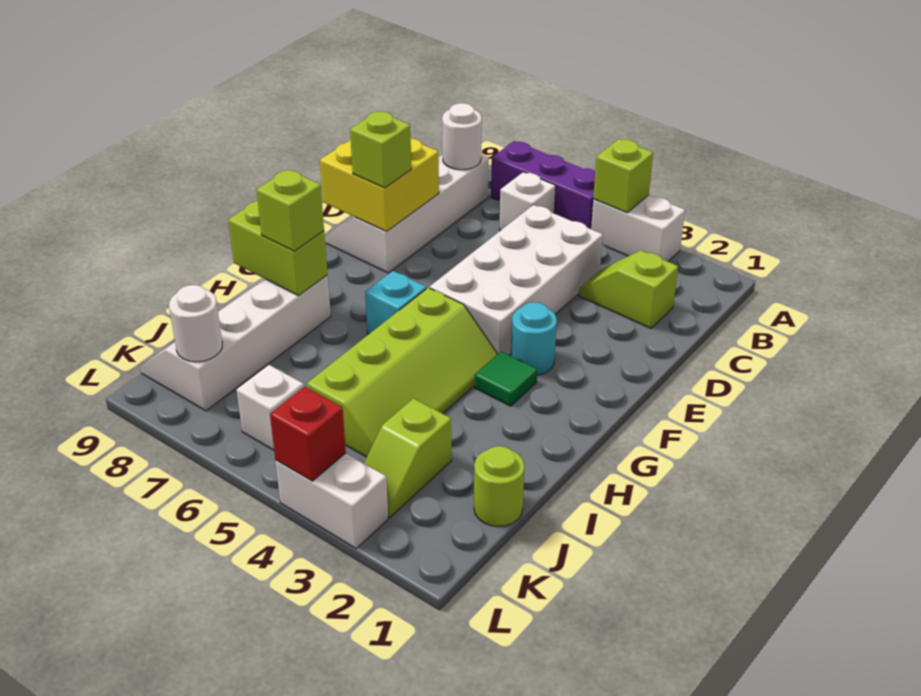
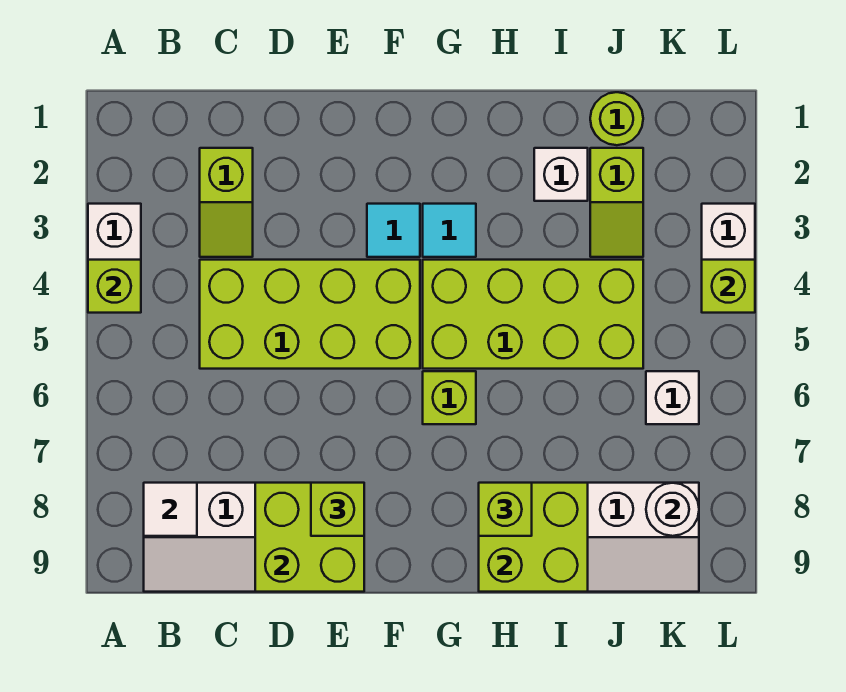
purple brick A5:A7 level 1 -> none
white brick B6 level 1 -> white brick I2 level 1
white round brick B8 level 2 -> white tile B8 level 2
white brick C4:F5 level 1 -> lime brick C4:F5 level 1
yellow brick D8:E9 level 2 -> lime brick D8:E9 level 2
cyan round brick F3 level 1 -> cyan tile F3 level 1
green tile G3 level 1 -> cyan tile G3 level 1
lime slope G4:J5 level 1 top 5 -> lime brick G4:J5 level 1
cyan brick G6 level 1 -> lime brick G6 level 1
lime brick H8:H9 level 2 -> lime brick H8:I9 level 2
lime slope J3:K3 level 1 top J -> lime slope J2:J3 level 1 top 2
red brick L4 level 2 -> lime brick L4 level 2

